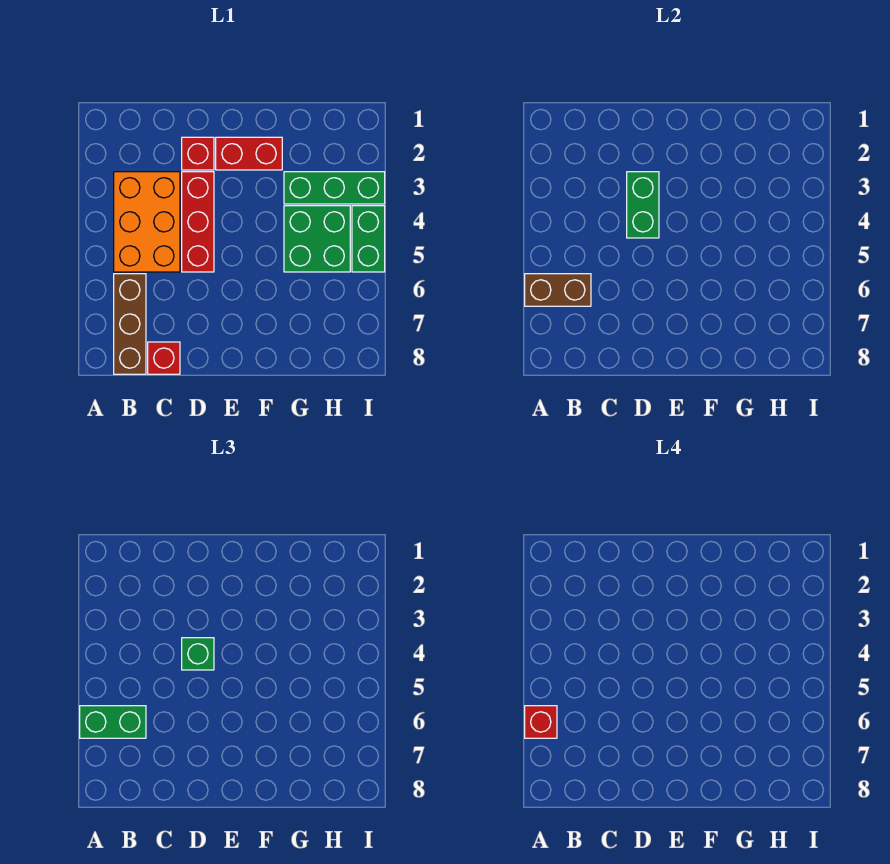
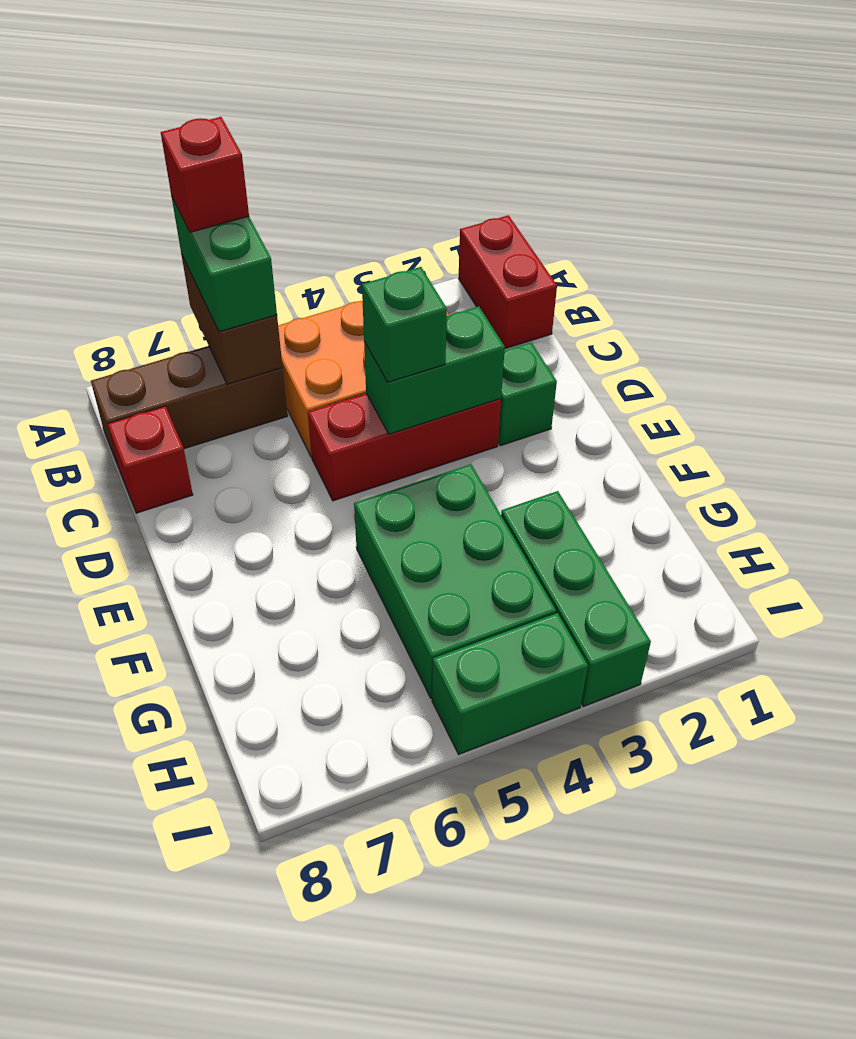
red brick D2 level 1 -> green brick D2 level 1
red brick E2:F2 level 1 -> red brick A1:B1 level 1
green brick G4:H5 level 1 -> green brick F4:H5 level 1

